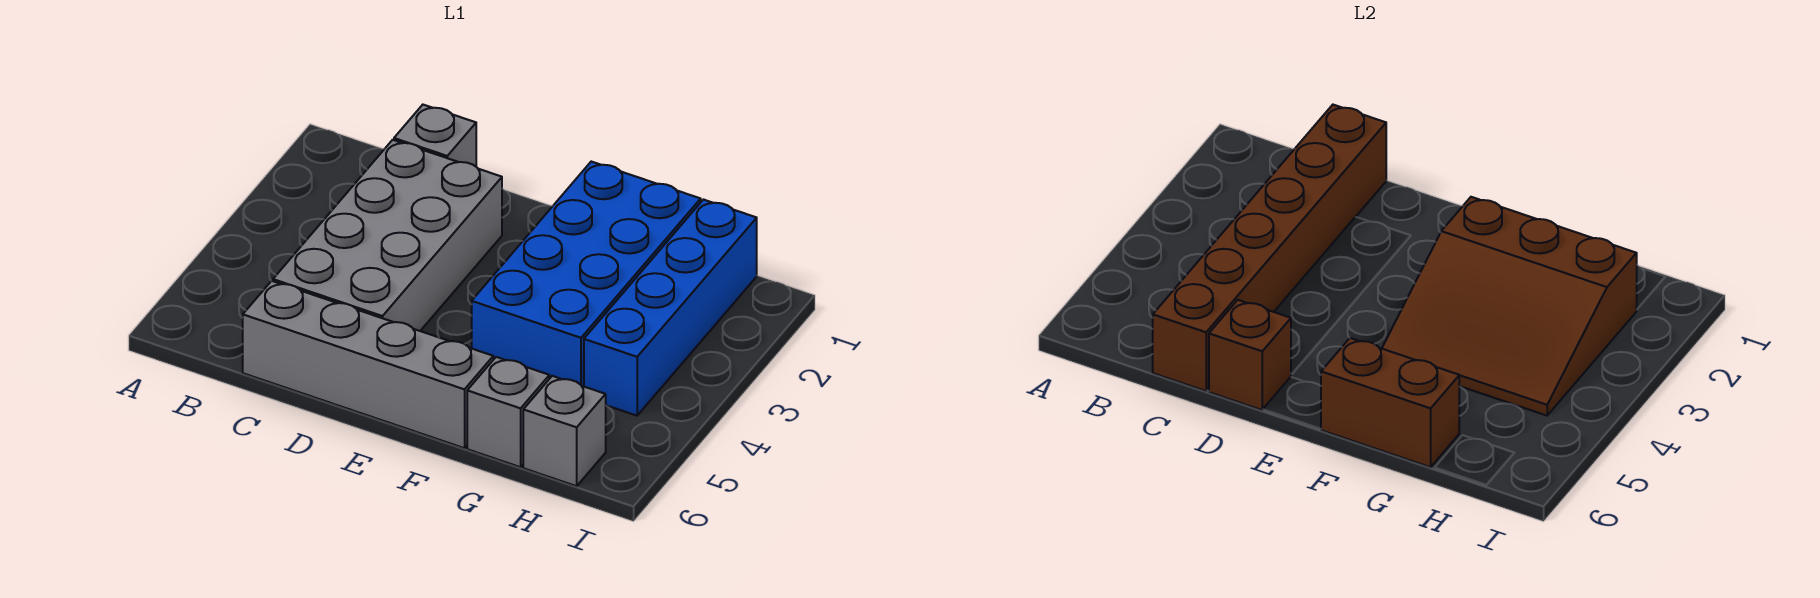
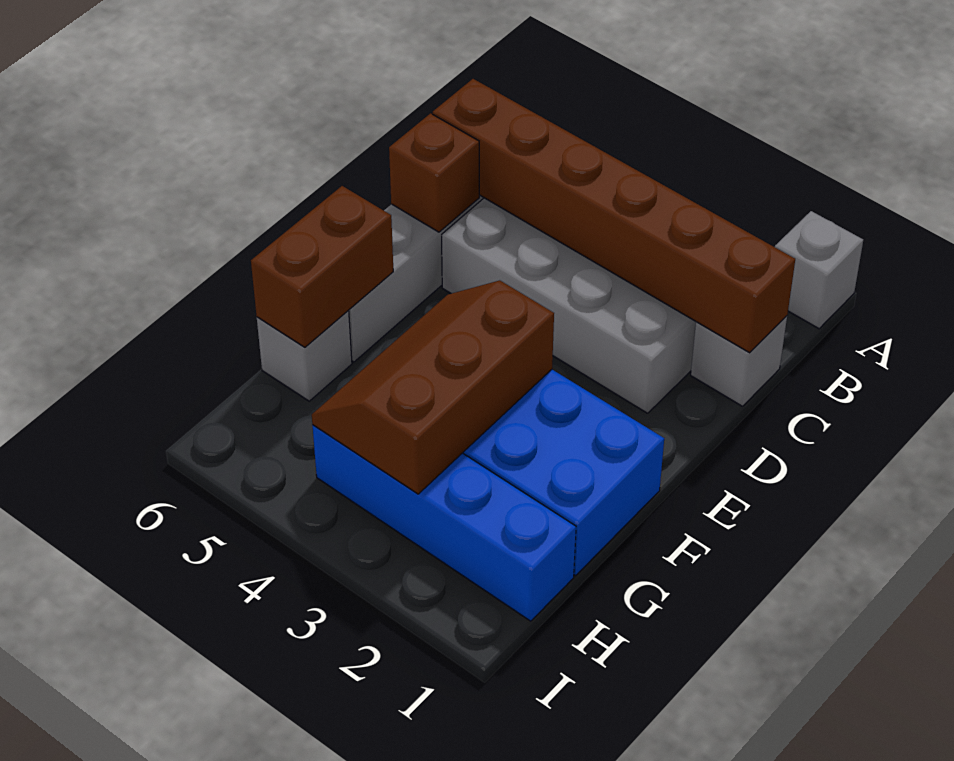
brown slope F2:H4 level 2 top 2 -> brown slope F3:H4 level 2 top 3
grey brick H6 level 1 -> grey brick A1 level 1

